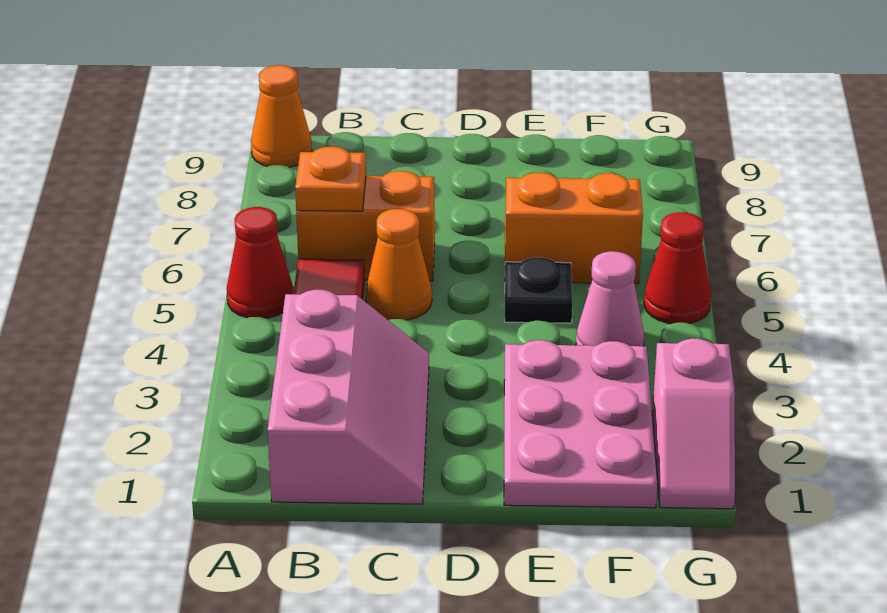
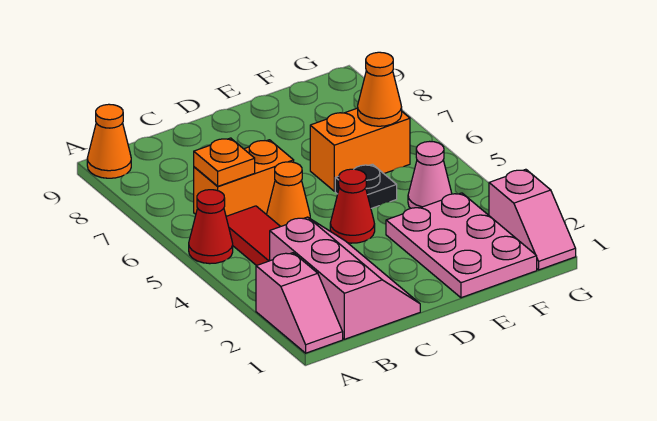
none -> pink slope A1:A2 level 1 top 2
none -> orange cone F6 level 2
red cone G5 level 1 -> red cone D4 level 1

